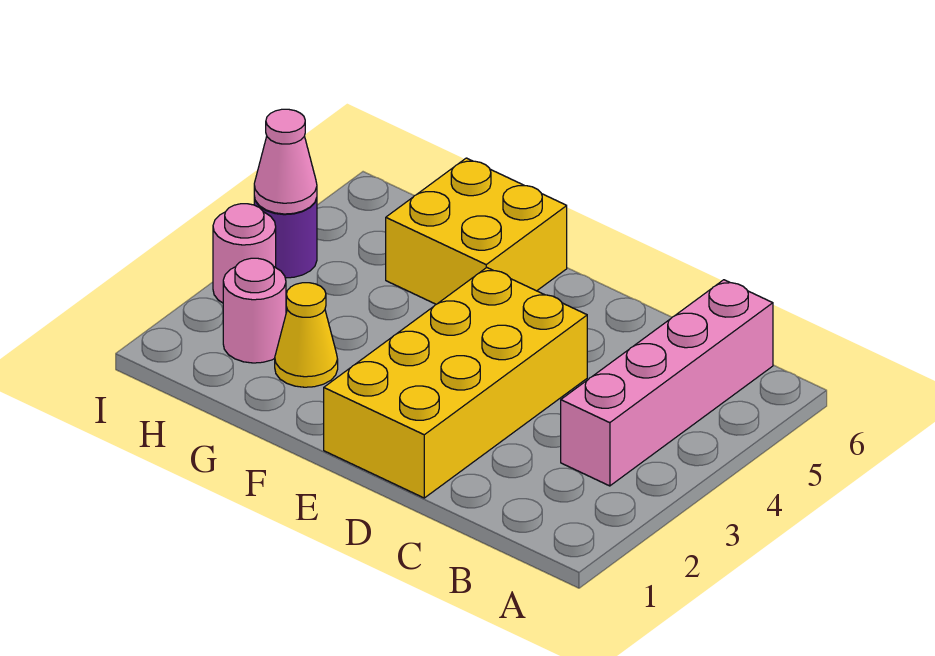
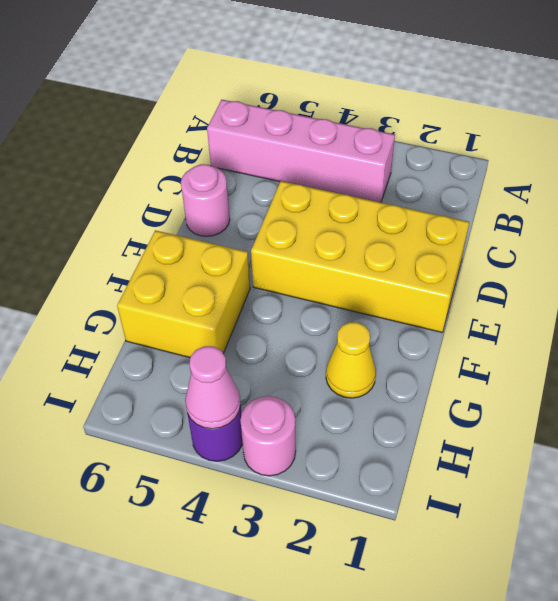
pink round brick H2 level 1 -> pink round brick D6 level 1

